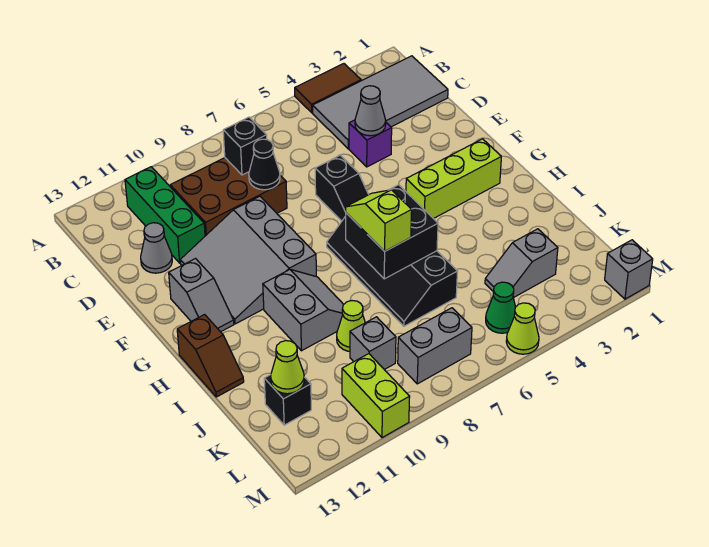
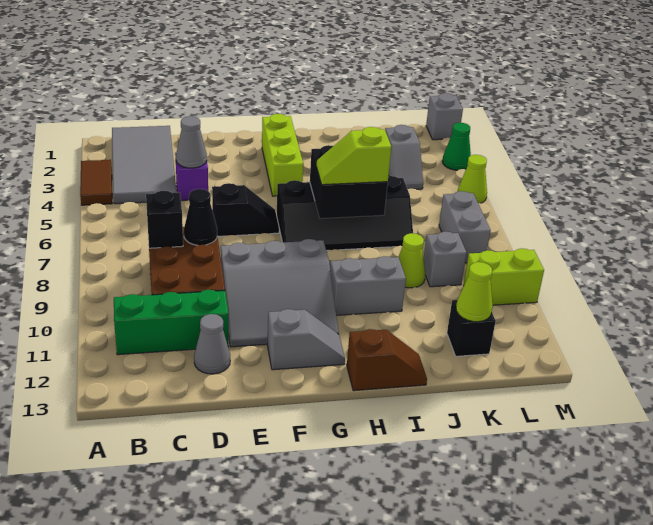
green cone L5 level 1 -> green cone M3 level 1

